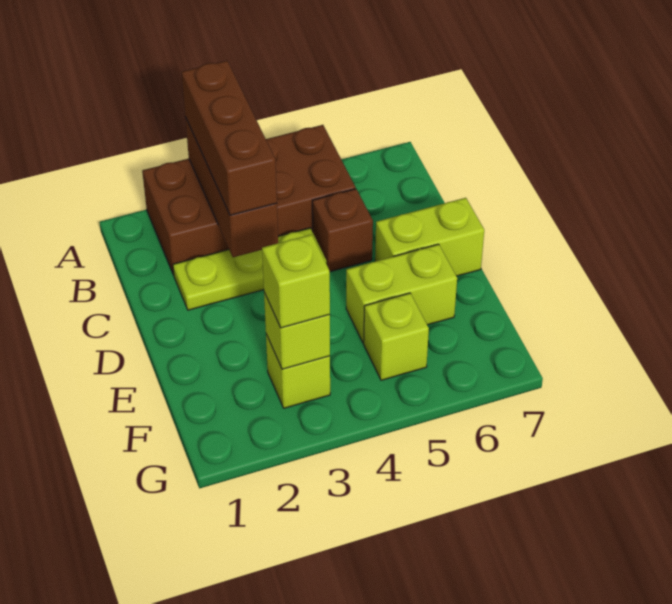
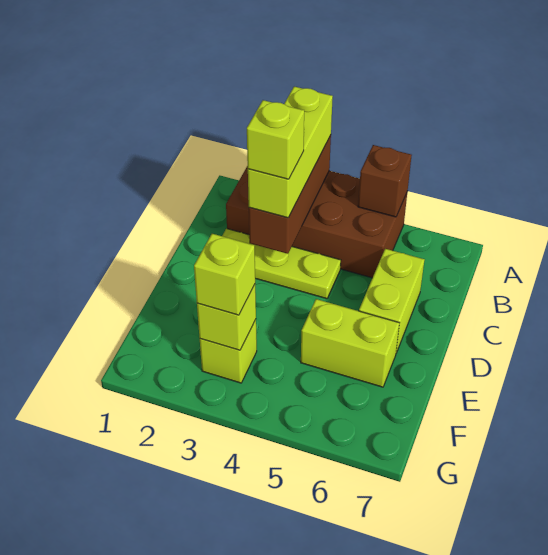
brown brick A3:C3 level 3 -> lime brick A3:C3 level 3
brown brick C5 level 1 -> brown brick A5 level 2
lime brick D6:D7 level 1 -> lime brick C6:D6 level 1
lime brick F5 level 1 -> lime brick C3 level 4

